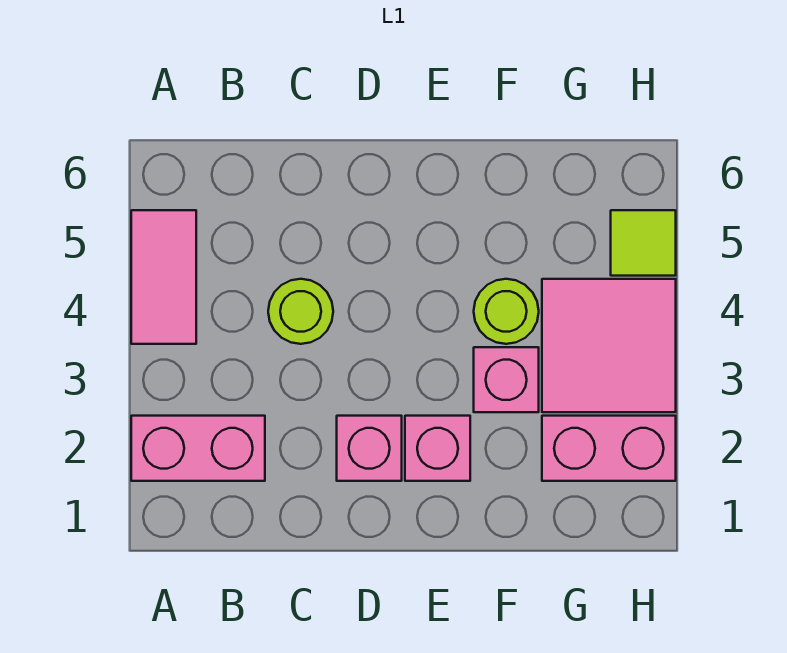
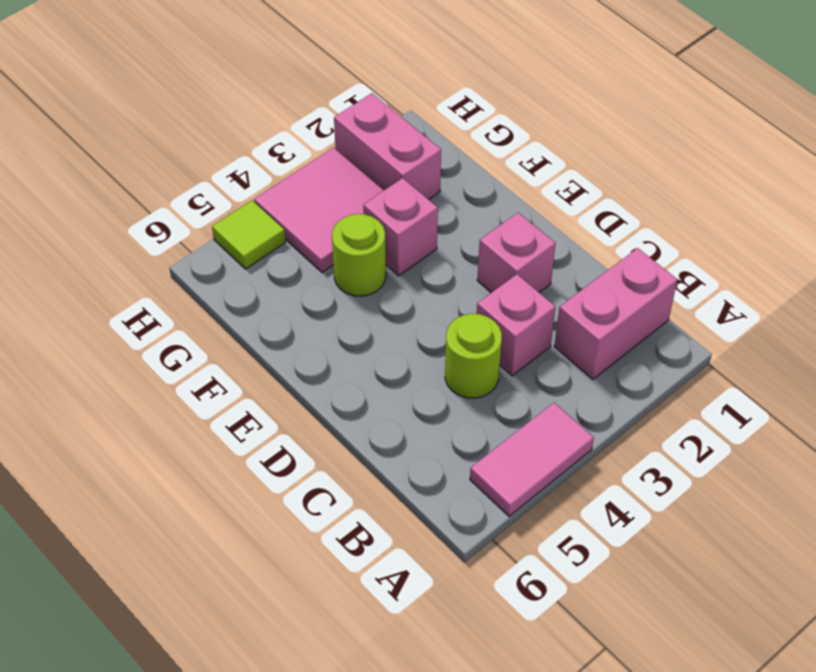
pink brick A2:B2 level 1 -> pink brick B1:B2 level 1
pink brick E2 level 1 -> pink brick C3 level 1

